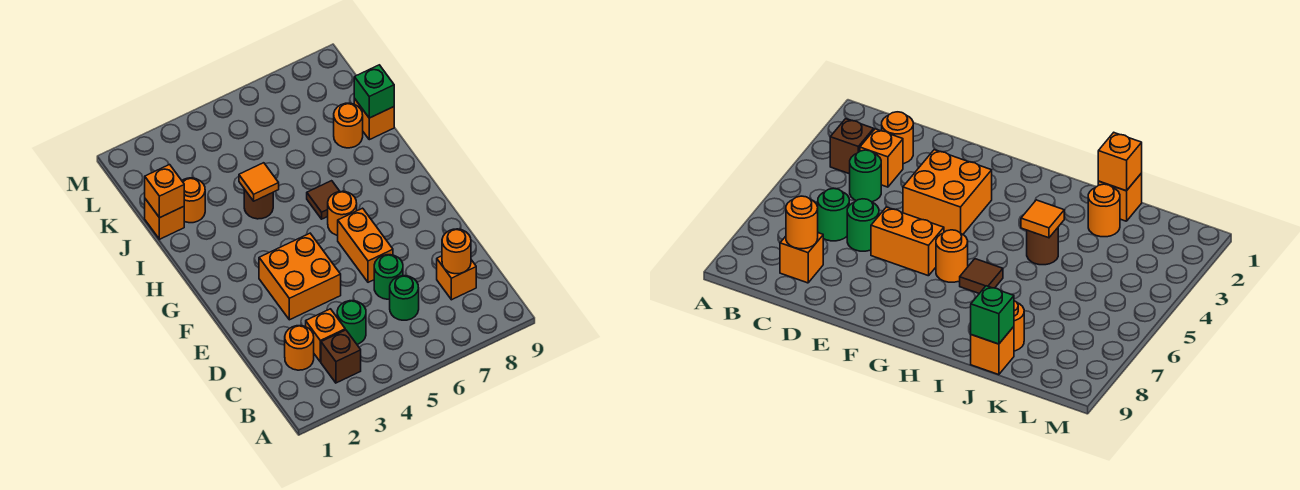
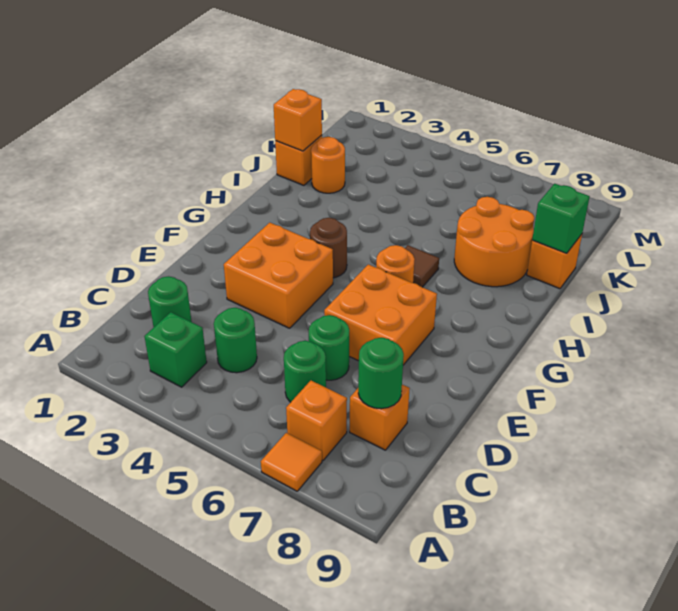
brown brick B3 level 1 -> green brick B3 level 1
orange round brick C2 level 1 -> green round brick C2 level 1
orange brick C3 level 1 -> orange brick B7 level 1
orange round brick C8 level 2 -> green round brick C8 level 2
orange brick E6:F6 level 1 -> orange brick E6:F7 level 1
brown round brick I4 level 1 -> brown round brick G4 level 1
orange tile I4 level 2 -> orange tile A7 level 1
orange round brick J8 level 1 -> orange round brick I7:J8 level 1

